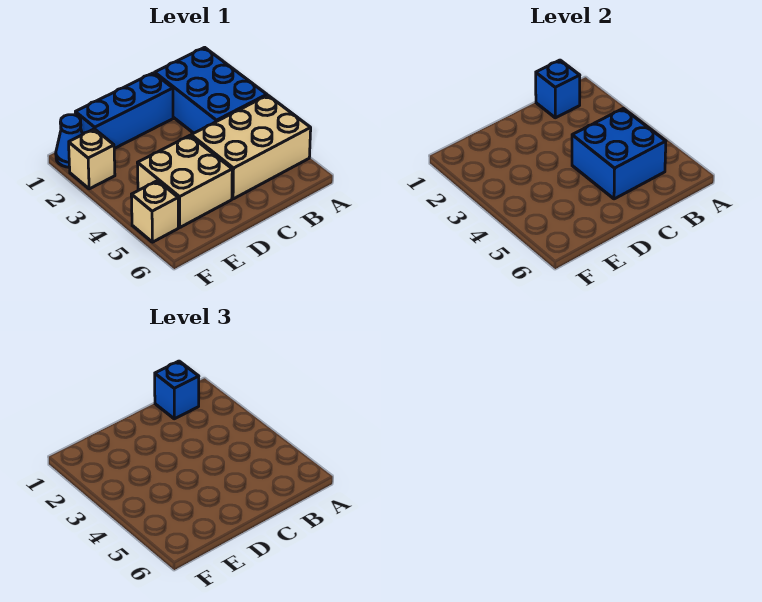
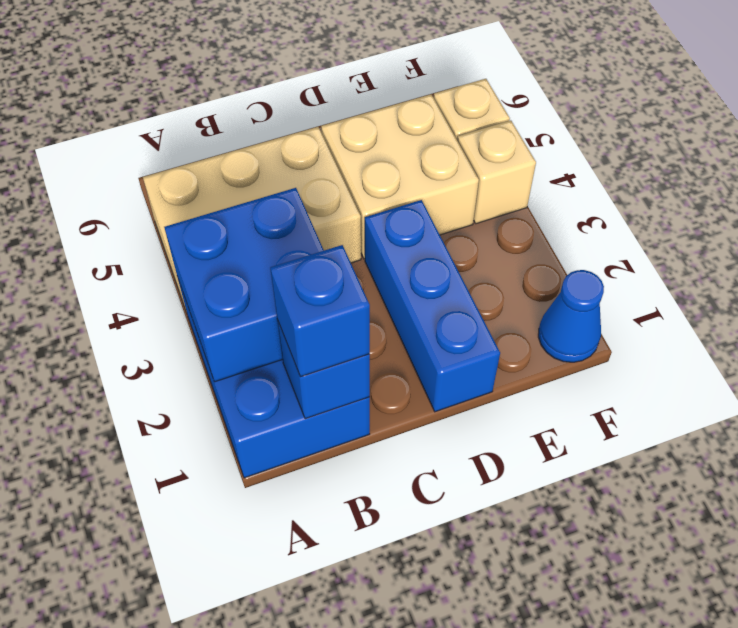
blue brick B4:C5 level 2 -> blue brick A2:B3 level 2
blue brick C1:E1 level 1 -> blue brick D1:D3 level 1
tan brick F2 level 1 -> tan brick F4 level 1

